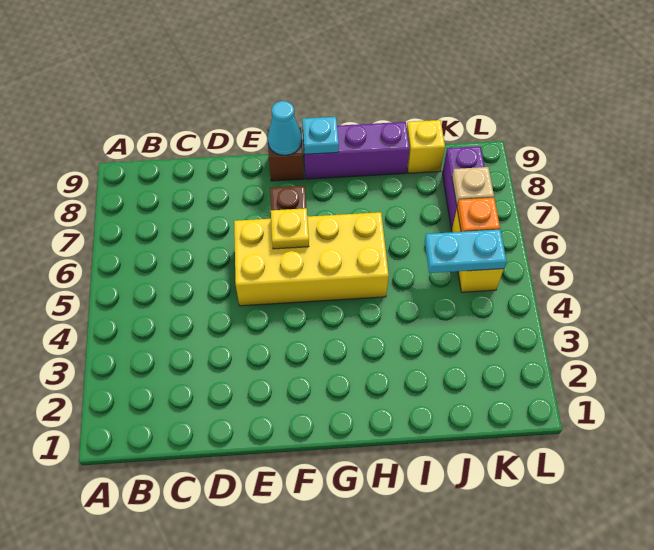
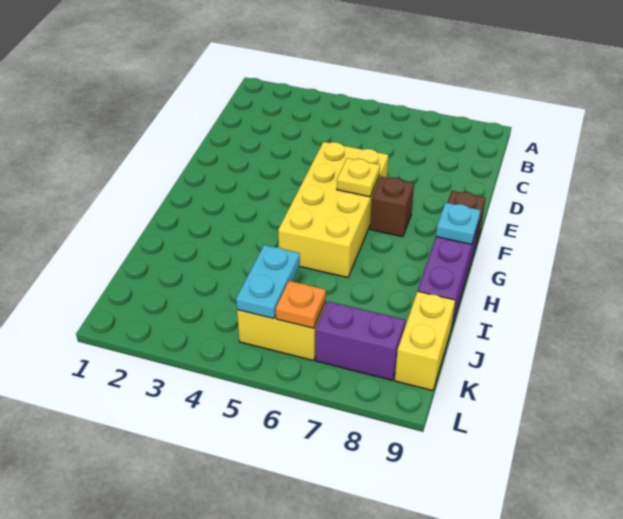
cyan cone F9 level 2 -> none
yellow brick J9 level 1 -> yellow brick J9:K9 level 1
tan plate K7 level 2 -> none

